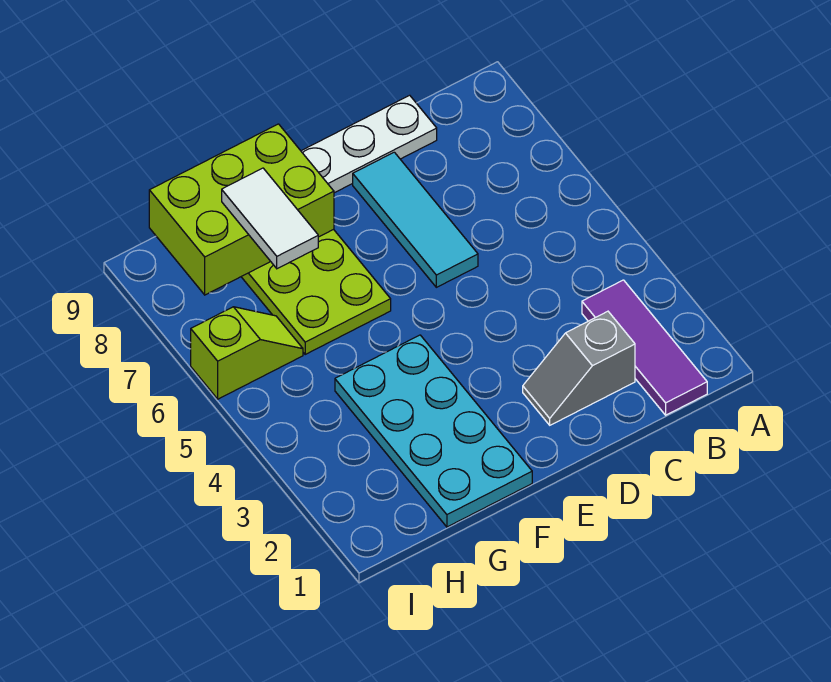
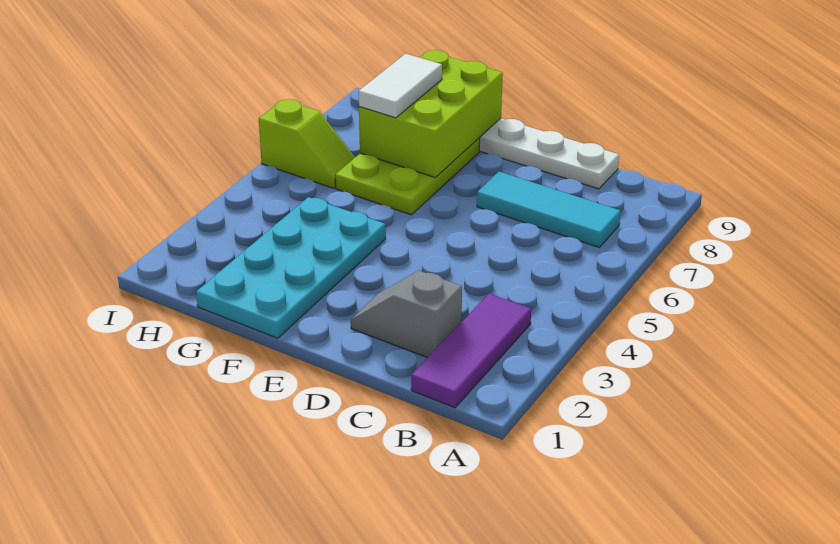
cyan tile D6:D8 level 1 -> cyan tile B7:D7 level 1
lime brick F8:H9 level 2 -> lime brick F7:G9 level 2

